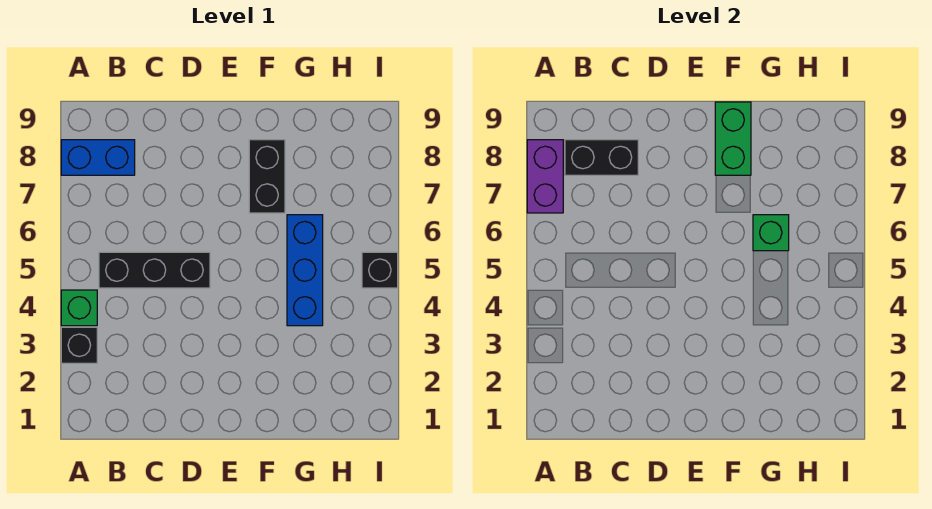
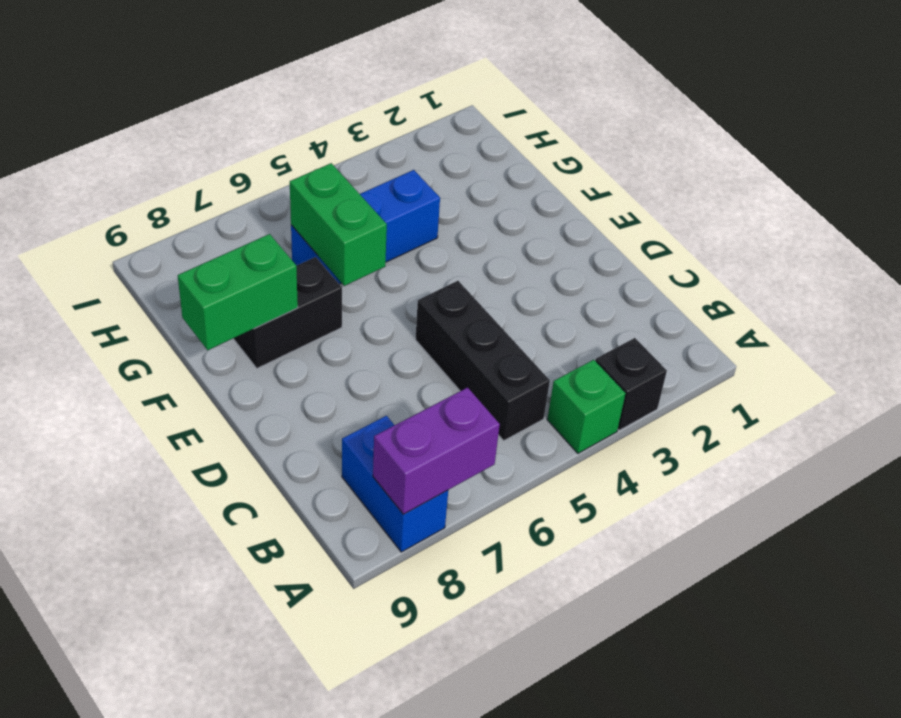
black brick B8:C8 level 2 -> none
green brick G6 level 2 -> green brick F6:G6 level 2
black brick I5 level 1 -> none

